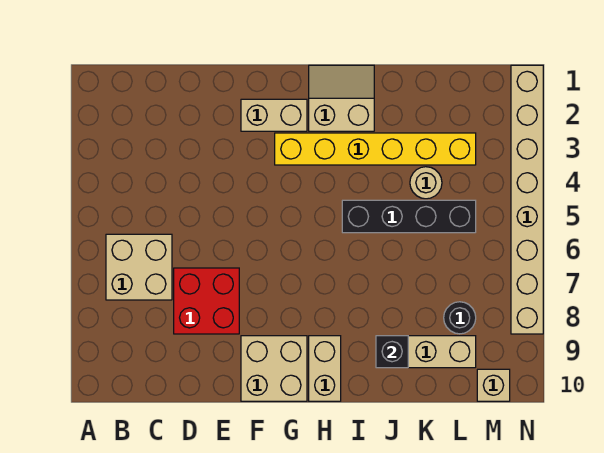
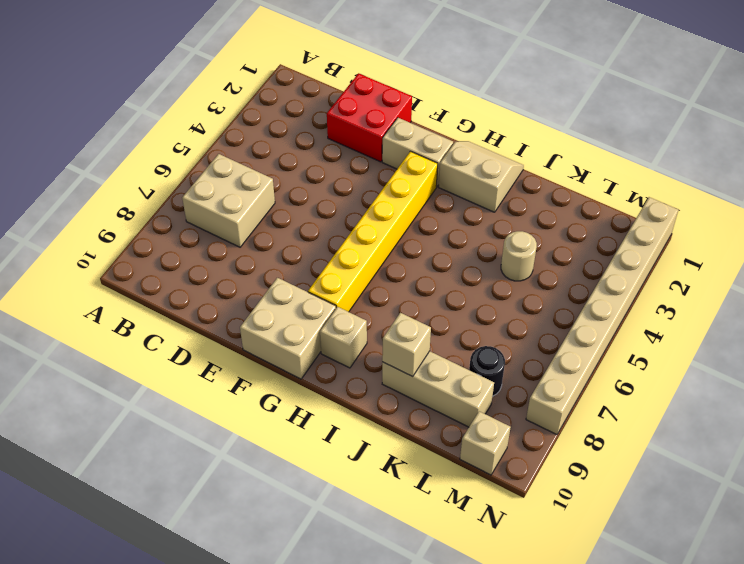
red brick D7:E8 level 1 -> red brick D1:E2 level 1
yellow brick G3:L3 level 1 -> yellow brick G3:G8 level 1
tan brick H9:H10 level 1 -> tan brick H9 level 1
black brick I5:L5 level 1 -> none
black brick J9 level 2 -> tan brick J9 level 2

